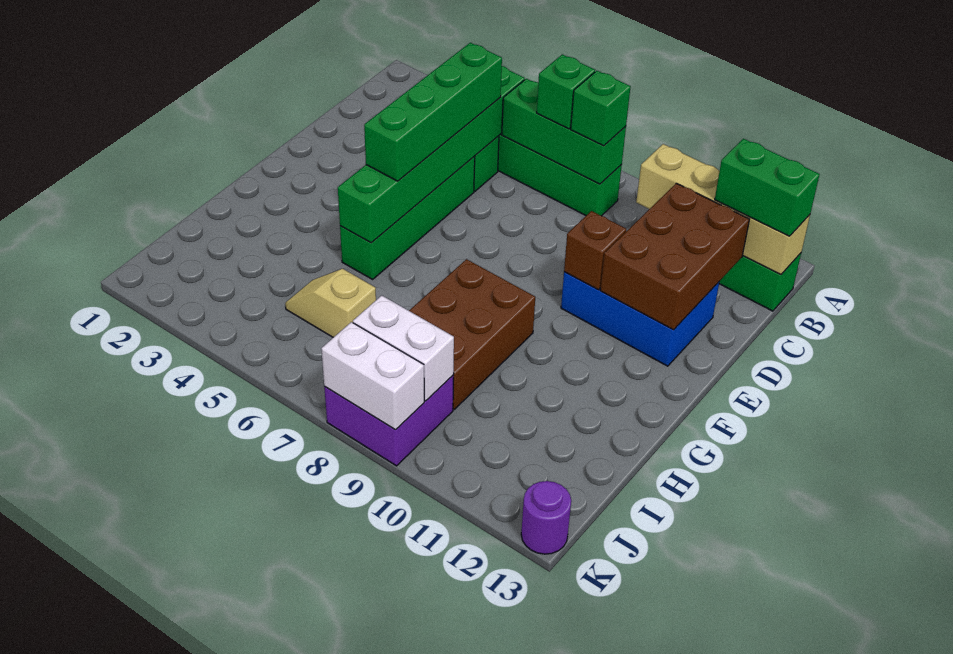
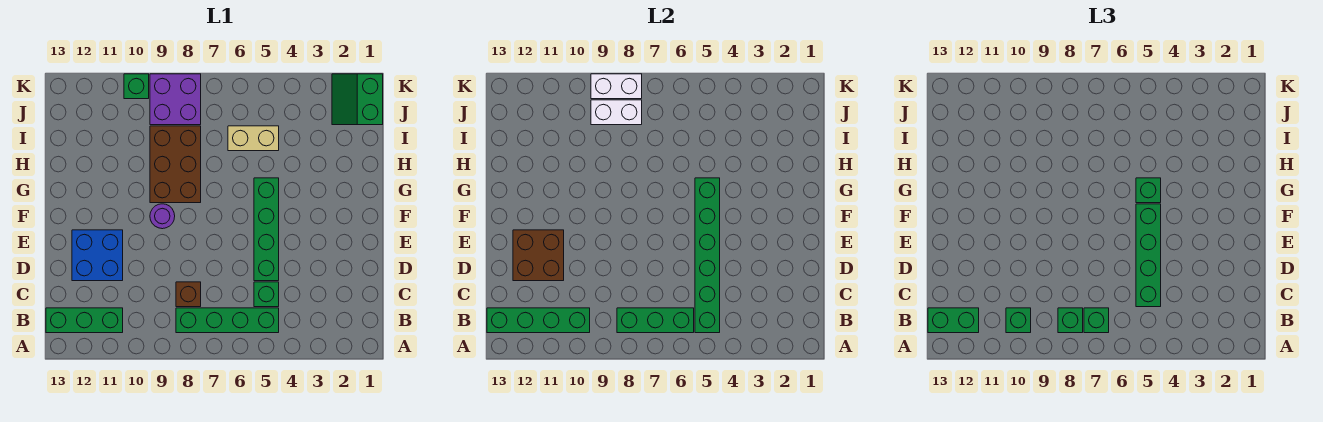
tan brick B10:B13 level 2 -> green brick B10:B13 level 2
none -> green brick B10 level 3
brown brick C11:E12 level 2 -> brown brick D11:E12 level 2
blue brick D10:E12 level 1 -> blue brick D11:E12 level 1
brown brick E10 level 2 -> brown brick C8 level 1
none -> green brick G5 level 3
tan slope I5:I6 level 1 top 6 -> tan brick I5:I6 level 1
none -> green slope J1:K2 level 1 top 1
none -> green brick K10 level 1
purple round brick K13 level 1 -> purple round brick F9 level 1

